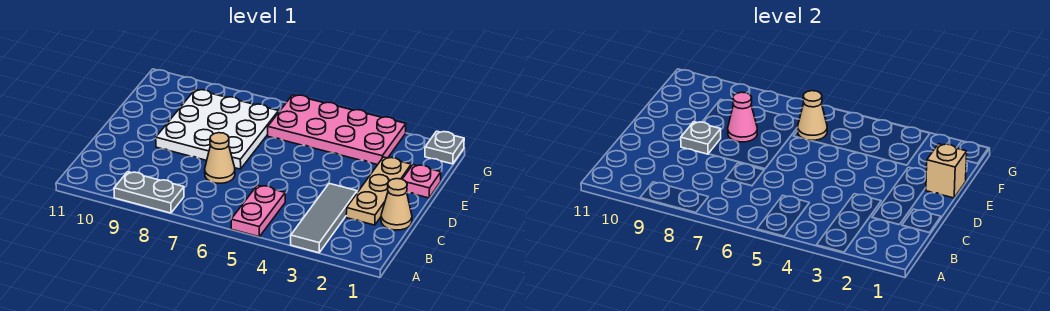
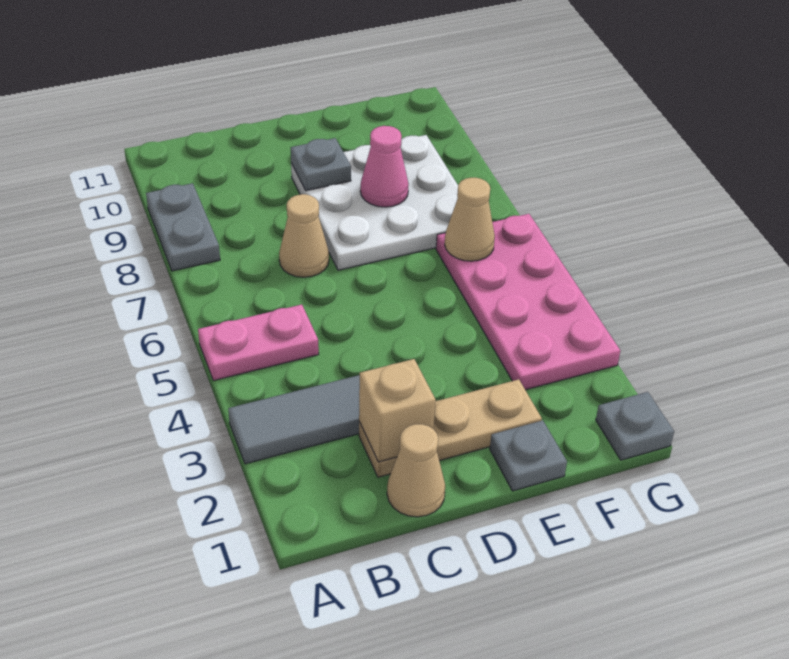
pink plate E1 level 1 -> grey plate E1 level 1
tan brick E1 level 2 -> tan brick C2 level 2

